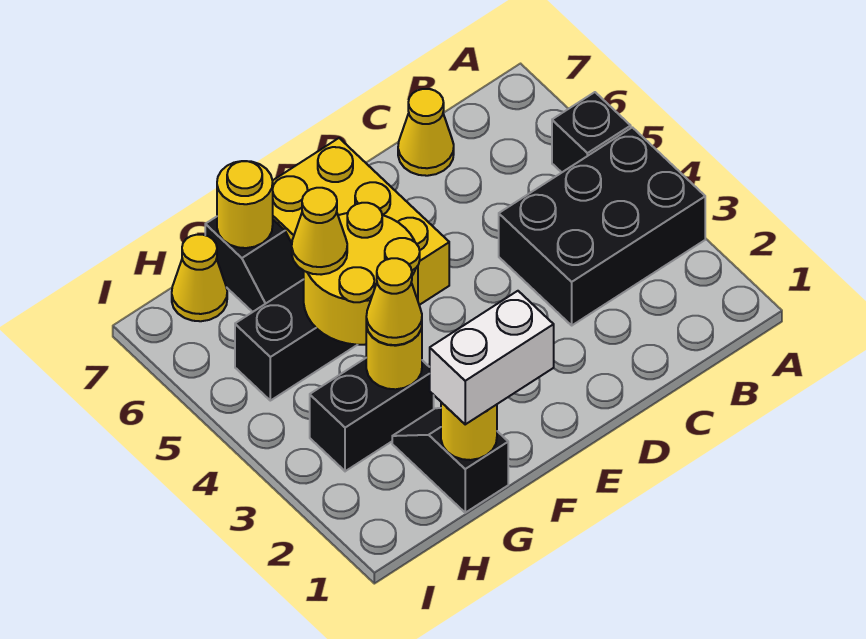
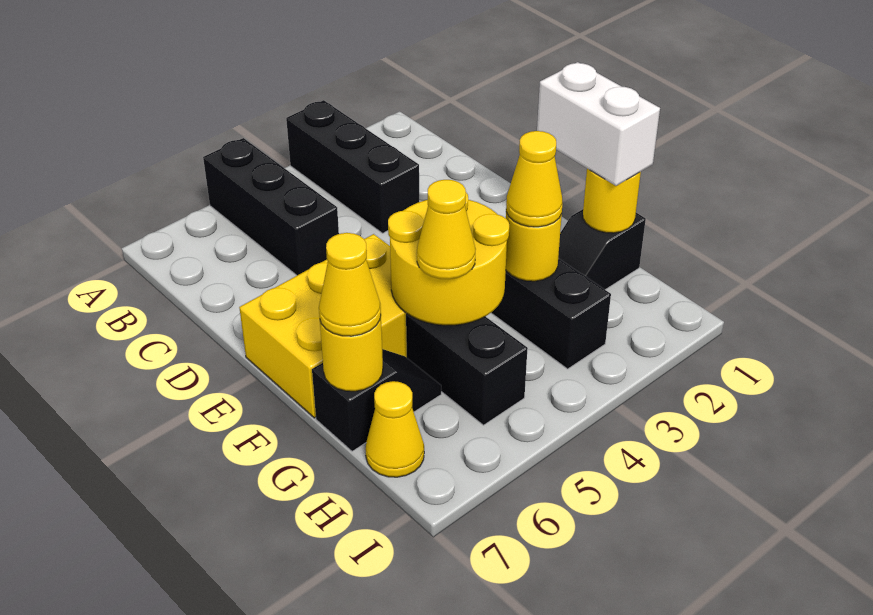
black brick A3:C4 level 1 -> black brick A3:C3 level 1
black brick A5 level 1 -> black brick A5:C5 level 1
yellow cone C7 level 1 -> yellow cone G7 level 3

